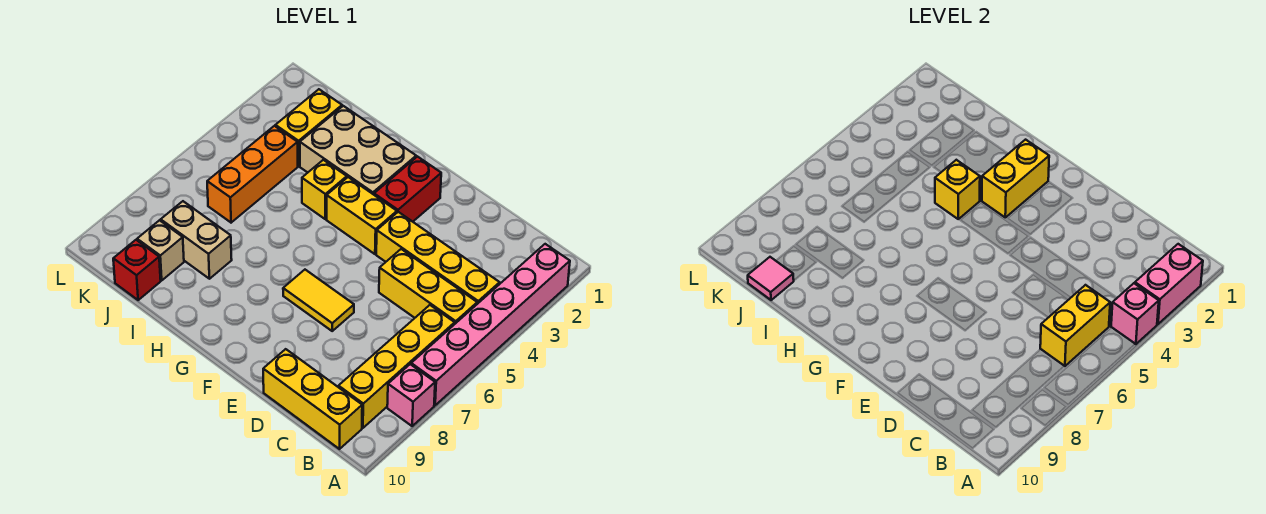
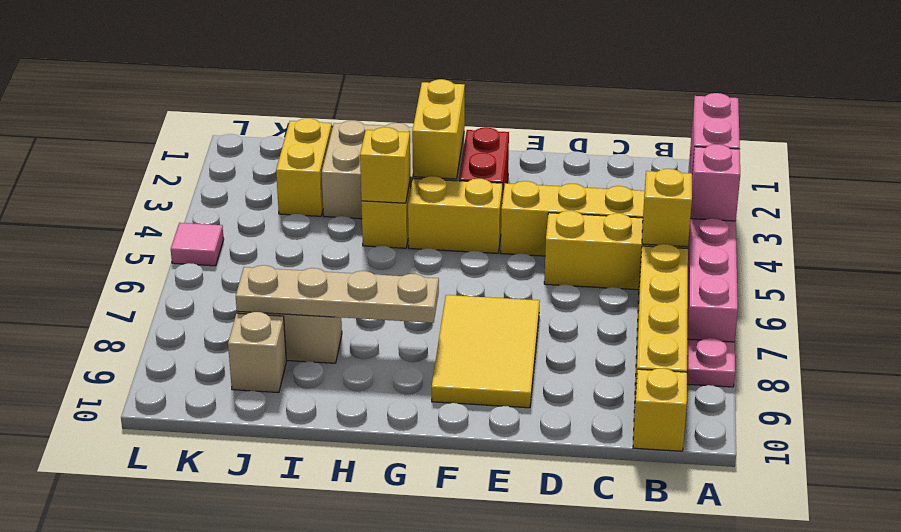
pink brick A8 level 1 -> pink plate A8 level 1
yellow brick B5:B6 level 2 -> yellow brick B5 level 2
yellow brick B10:D10 level 1 -> yellow brick B10 level 1
yellow tile E7:F7 level 1 -> yellow tile E7:F9 level 1
none -> tan plate G8:J8 level 2
orange brick J4:J6 level 1 -> none
red brick J10 level 1 -> none
pink tile J10 level 2 -> pink tile L5 level 1

